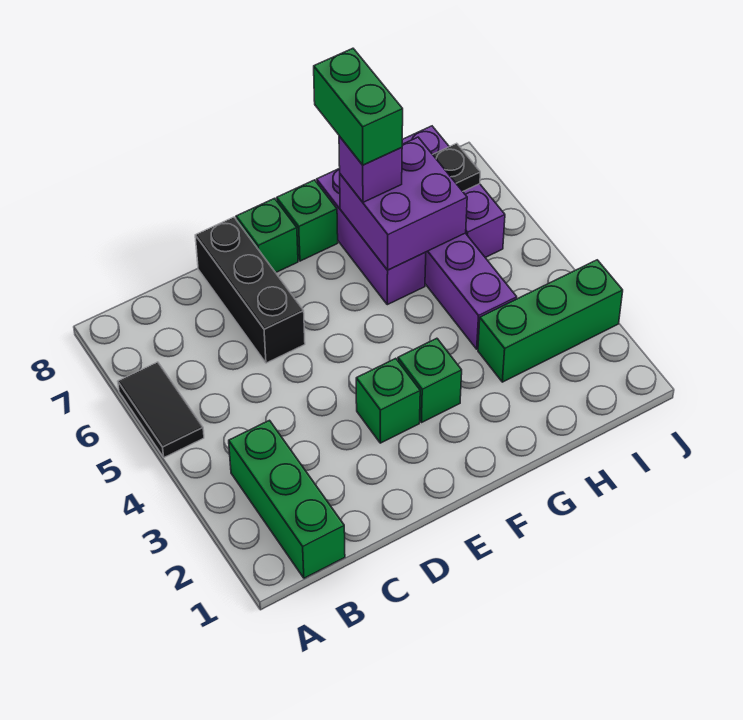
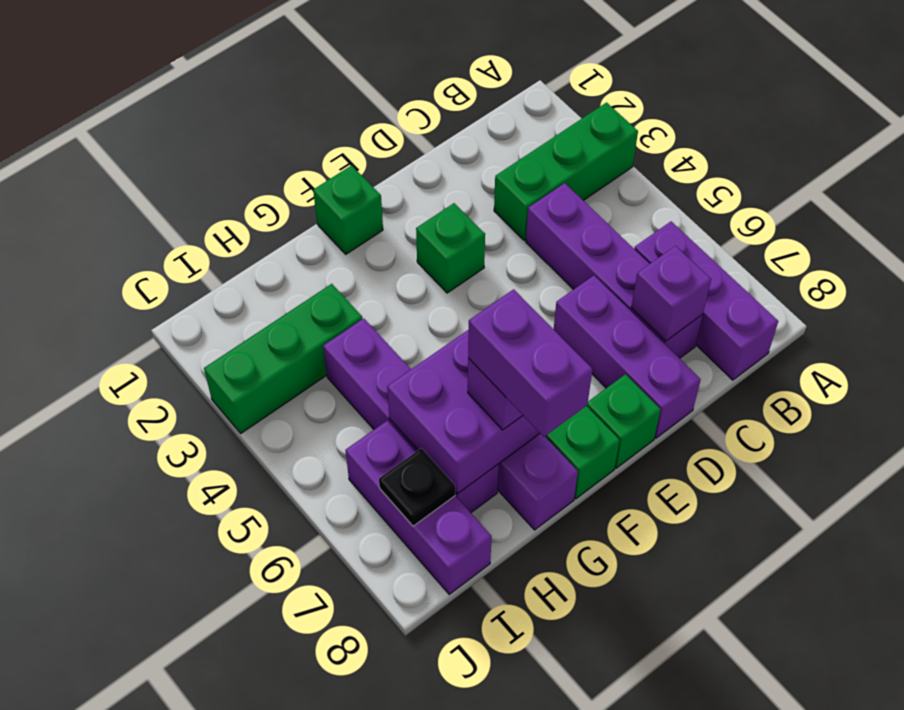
black tile A5:A6 level 1 -> none
green brick B1:B3 level 1 -> green brick A3:C3 level 1
none -> purple brick B6:B8 level 1
none -> purple brick C4:C7 level 1
none -> purple brick C7 level 2
black brick D6:D8 level 1 -> purple brick D6:D8 level 1
green brick F3 level 1 -> green brick F1 level 1
green brick G7:G8 level 4 -> purple brick G7:G8 level 4

